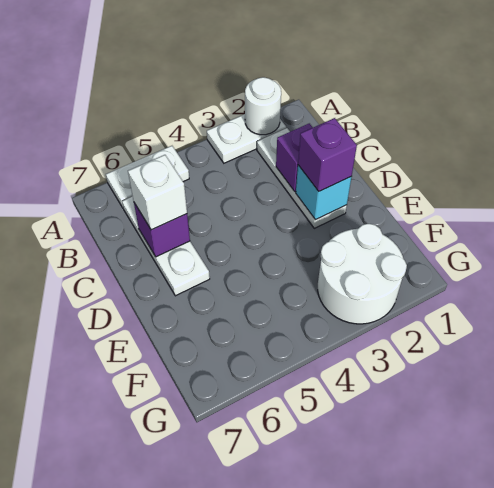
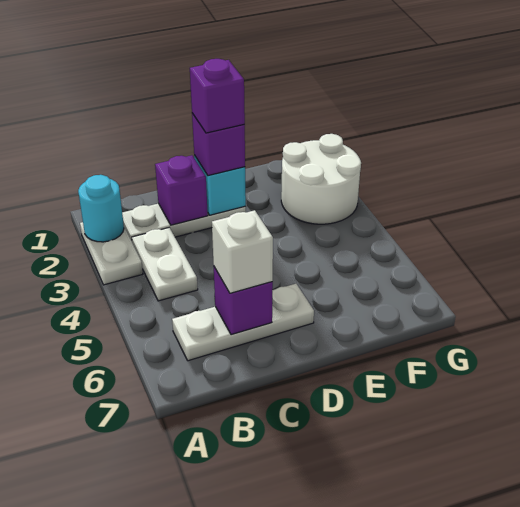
white round brick A2 level 2 -> cyan round brick A2 level 2
white plate A5:A6 level 1 -> white plate B3:B4 level 1
none -> purple brick D2 level 4

